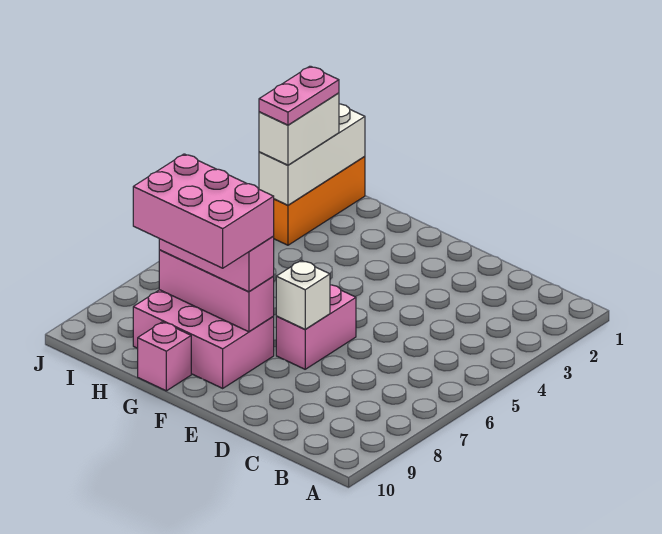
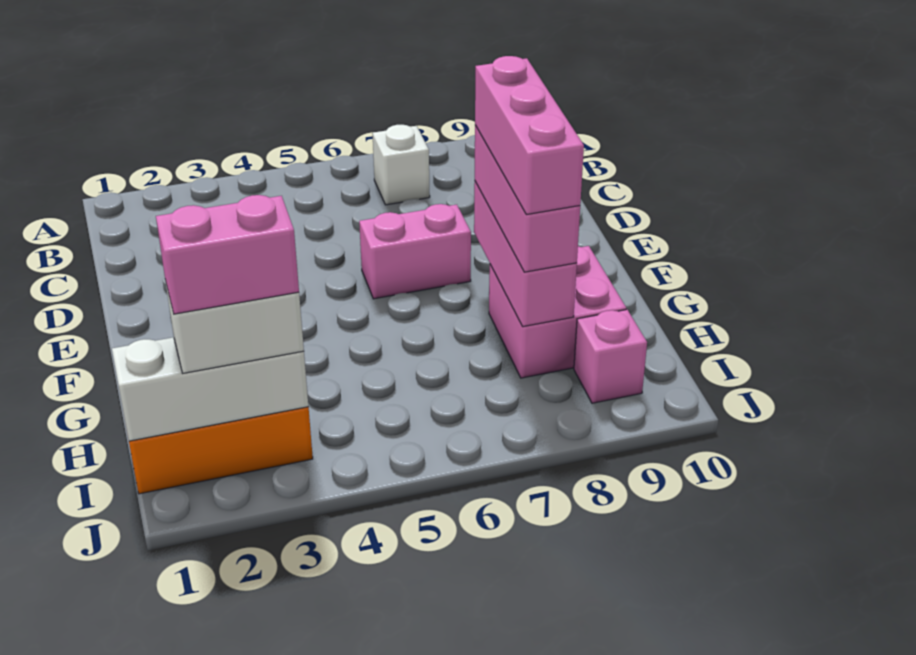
white brick E7 level 2 -> white brick B7 level 1
pink brick F8:H9 level 1 -> pink brick G8:H9 level 1
pink brick F8:H9 level 4 -> pink brick F8:H8 level 4
pink brick G10 level 1 -> pink brick I9 level 1
pink plate I2:I3 level 4 -> pink brick I2:I3 level 4

